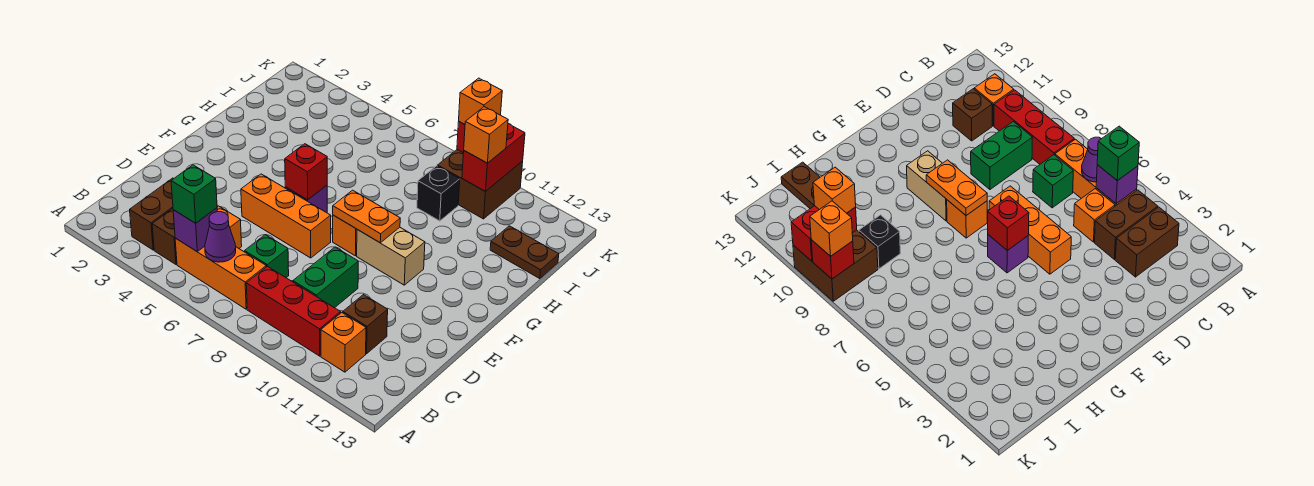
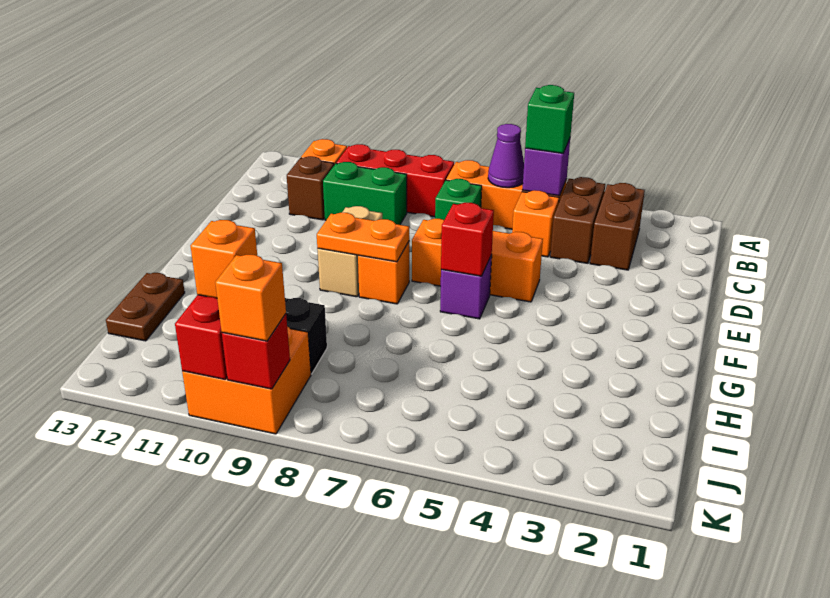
green brick C9:D9 level 1 -> green brick C9:C10 level 1
tan brick F9:F10 level 1 -> tan brick E9:F9 level 1
brown plate I12:I13 level 1 -> brown plate H13:I13 level 1
brown brick J9:K10 level 1 -> orange brick J9:K10 level 1

